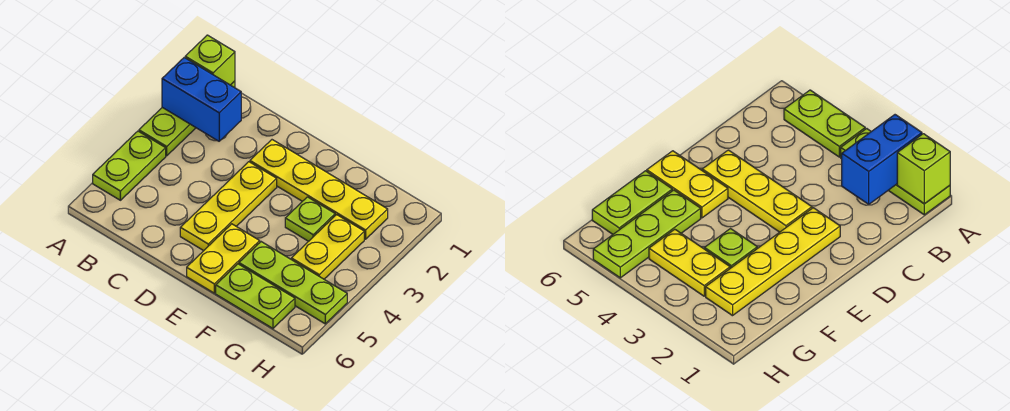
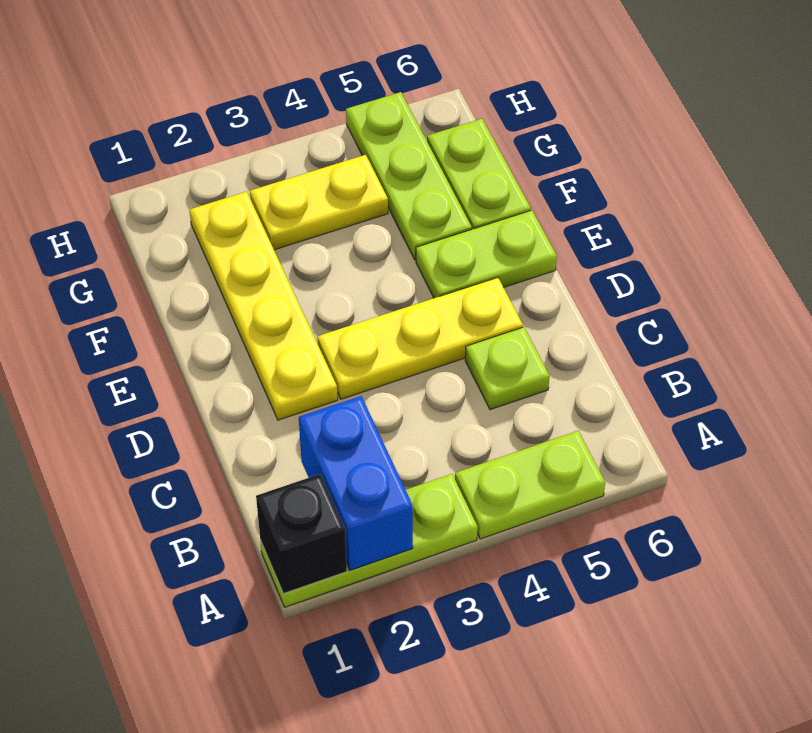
lime brick A1 level 2 -> black brick A1 level 2
yellow plate E5:E6 level 1 -> lime plate E5:E6 level 1
lime plate F3 level 1 -> lime plate C5 level 1

